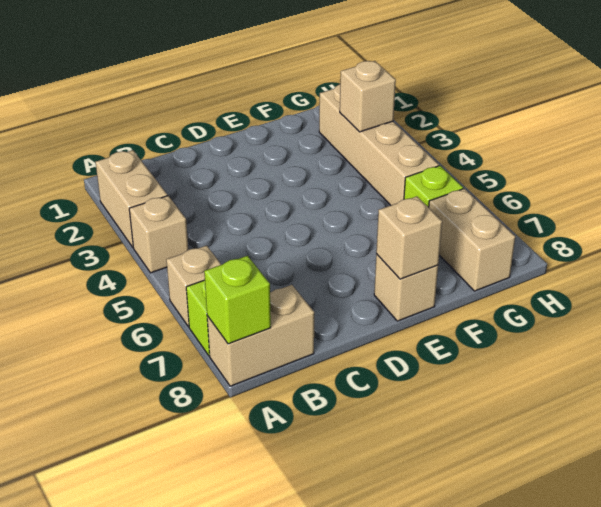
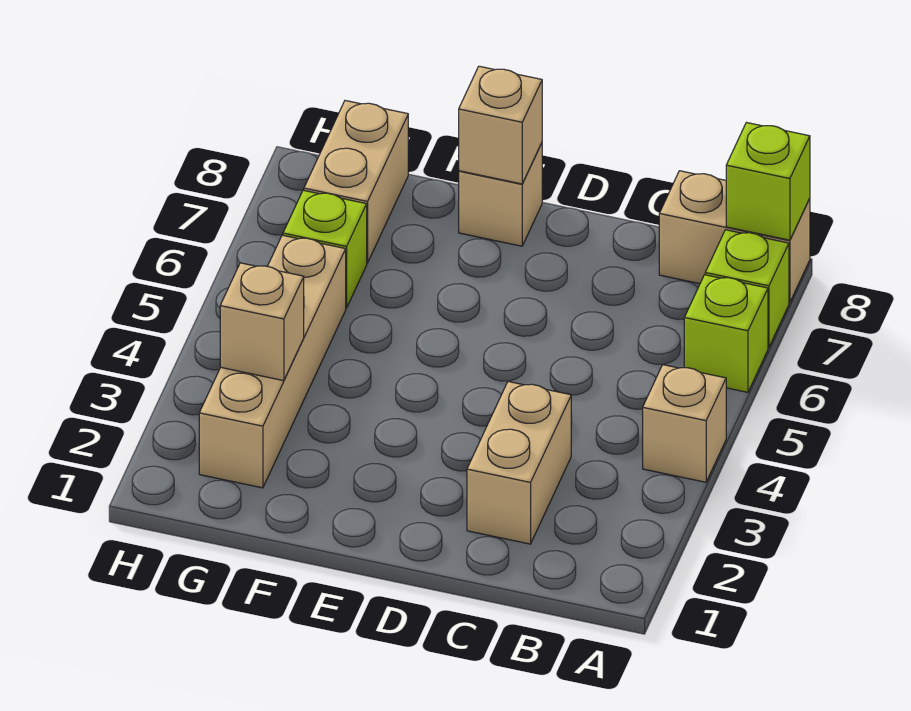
tan brick A2:A3 level 1 -> tan brick C2:C3 level 1
tan brick A6 level 1 -> lime brick A6 level 1

